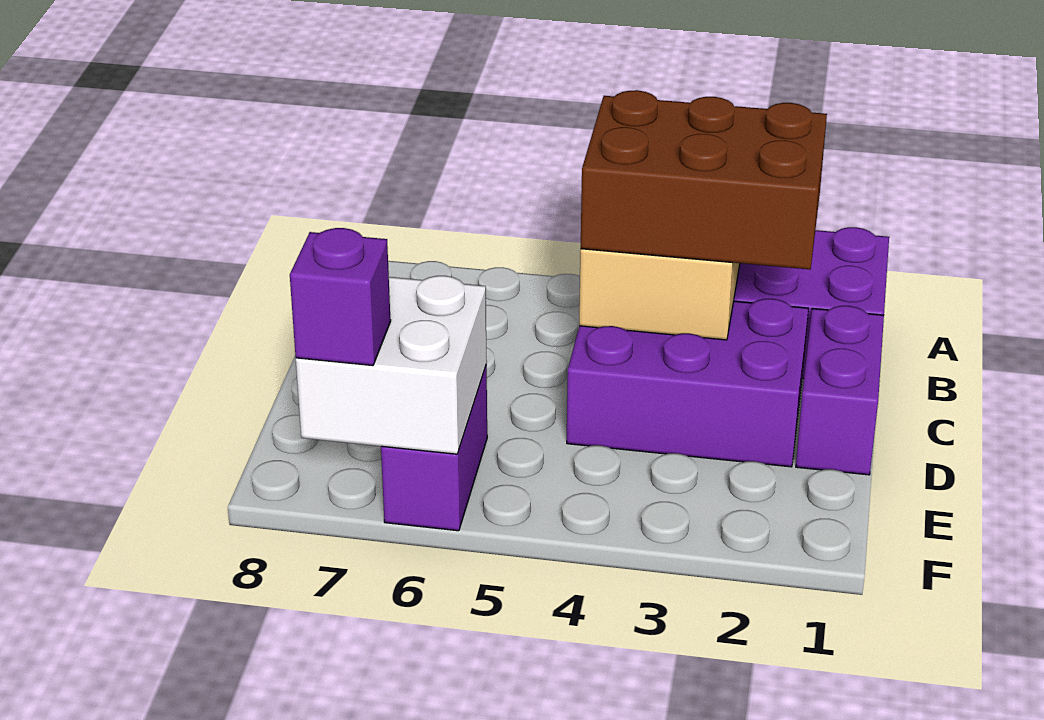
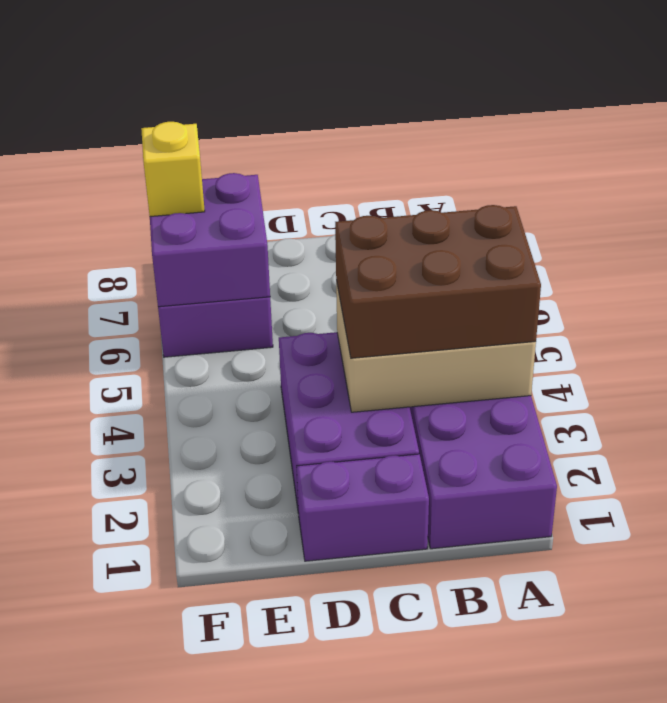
brown brick B2:C4 level 3 -> brown brick A3:C4 level 3
white brick E6:F7 level 2 -> purple brick E6:F7 level 2
purple brick F7 level 3 -> yellow brick F7 level 3

